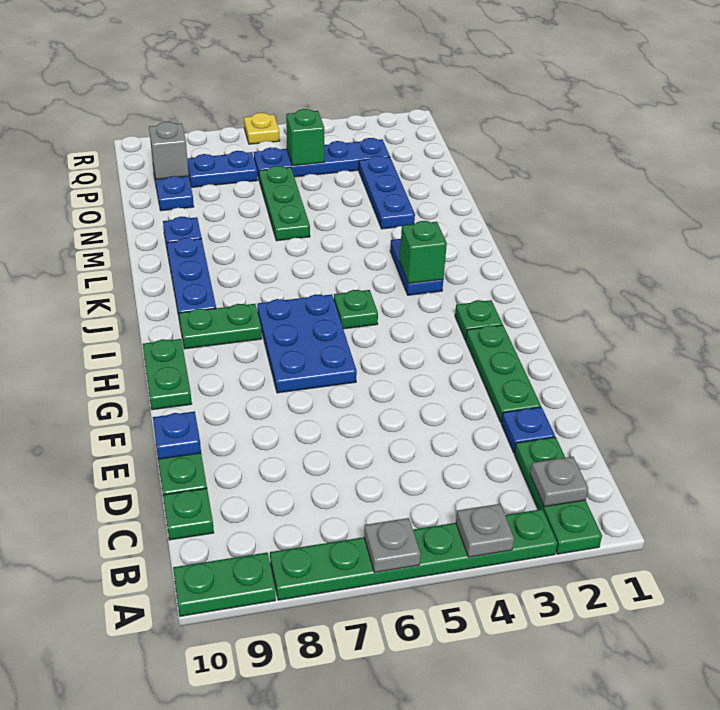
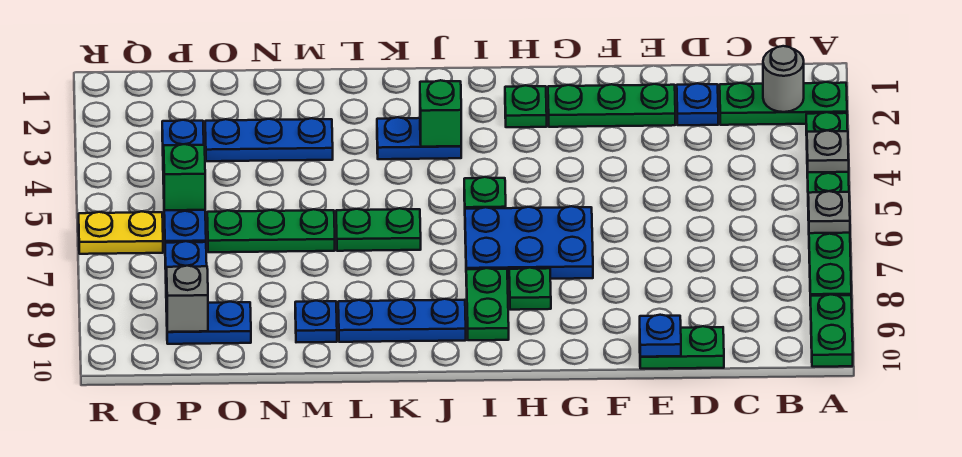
grey plate B2 level 2 -> grey round brick B2 level 2
green plate C10 level 1 -> green plate H8 level 1
green plate G10:H10 level 1 -> green plate K6:L6 level 1
yellow plate R6 level 1 -> yellow plate Q6:R6 level 1

